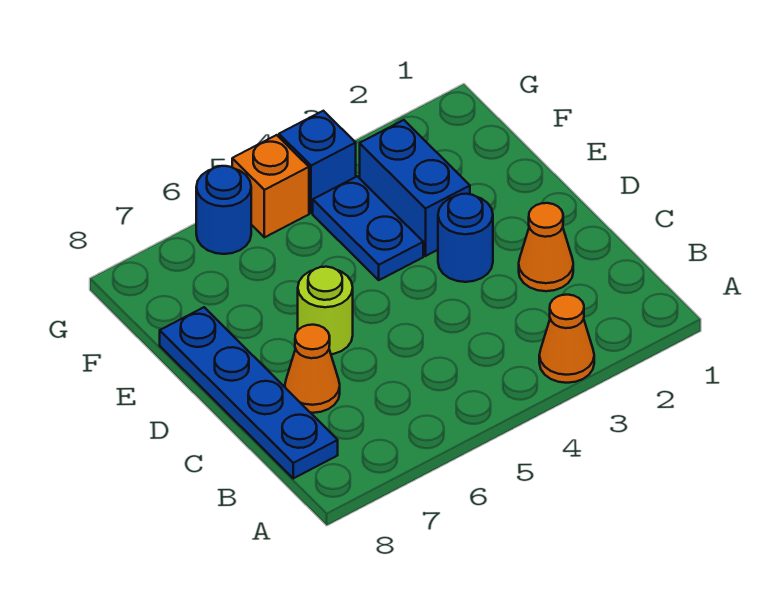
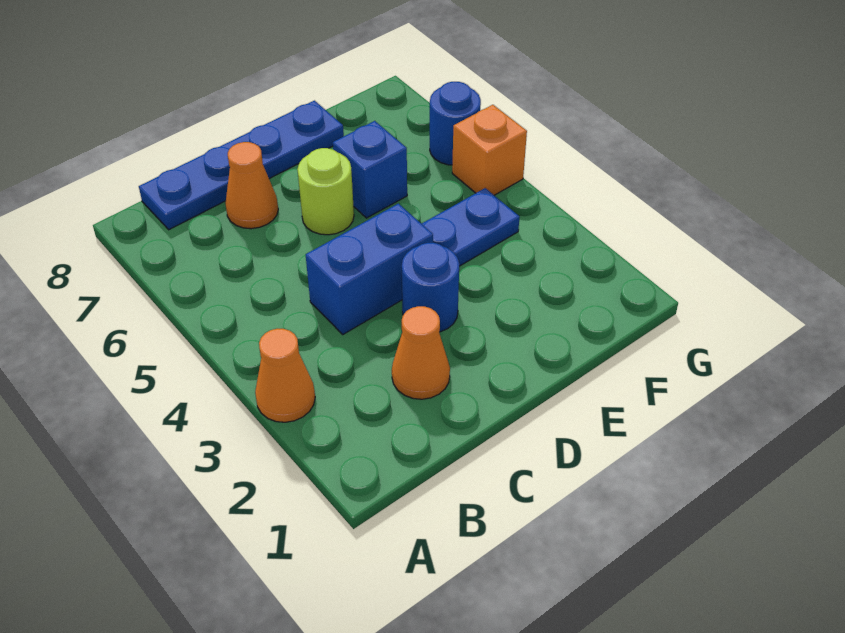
blue brick E3:F3 level 1 -> blue brick C4:D4 level 1
blue brick G4 level 1 -> blue brick E6 level 1

